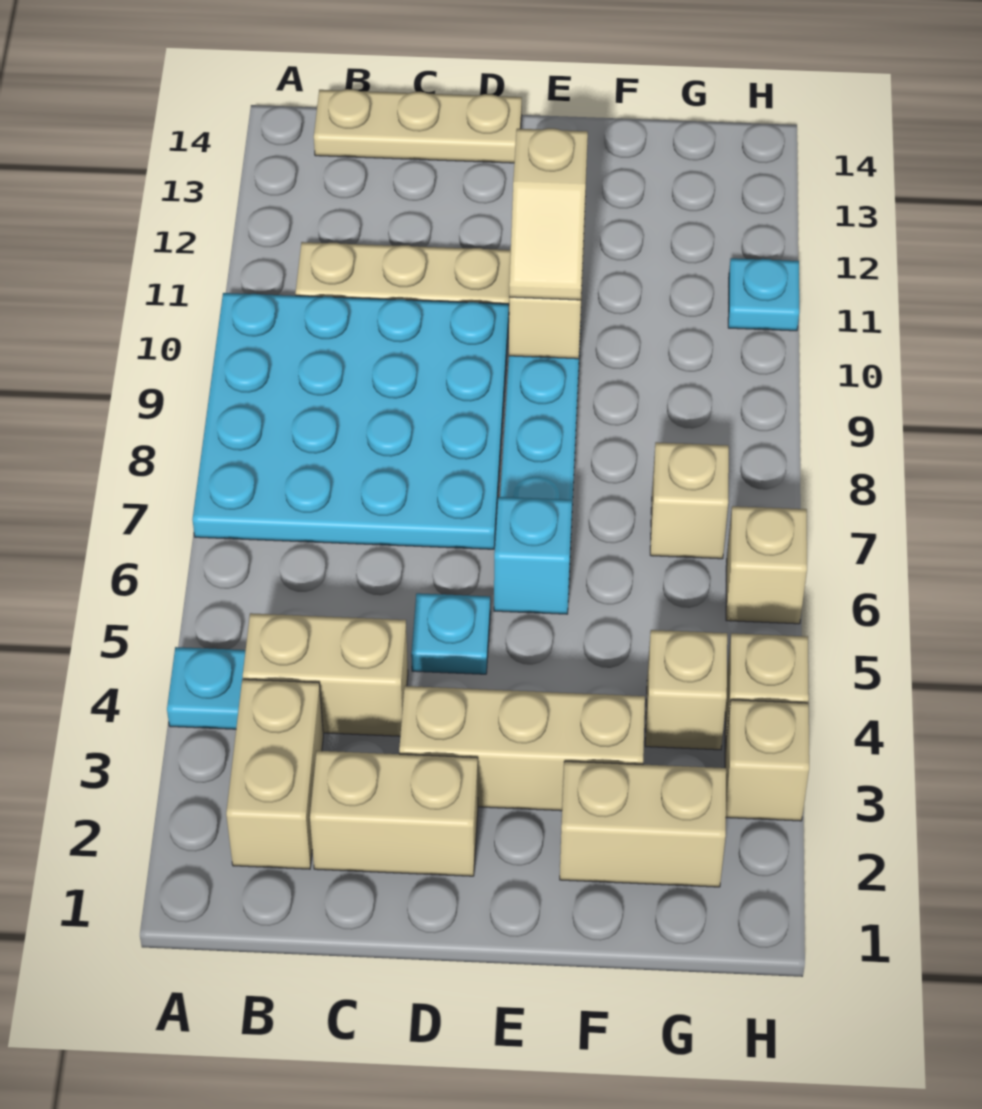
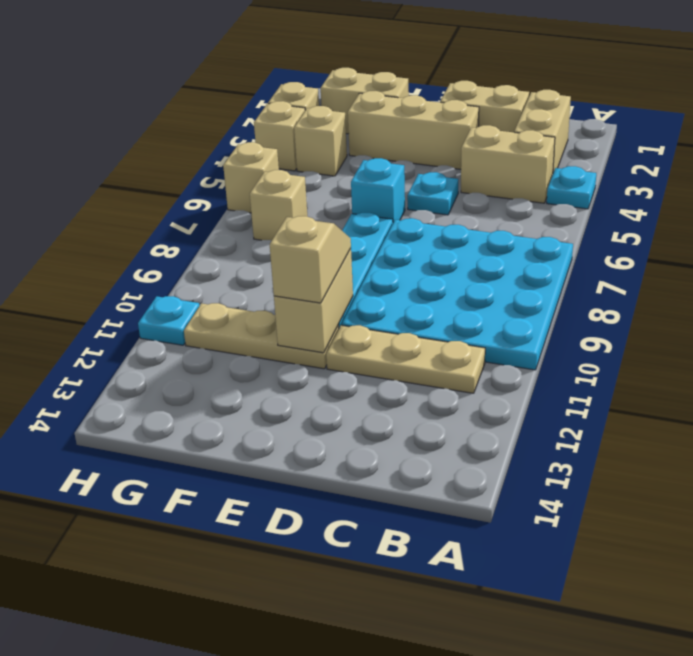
tan plate B14:D14 level 1 -> tan plate E11:G11 level 1

